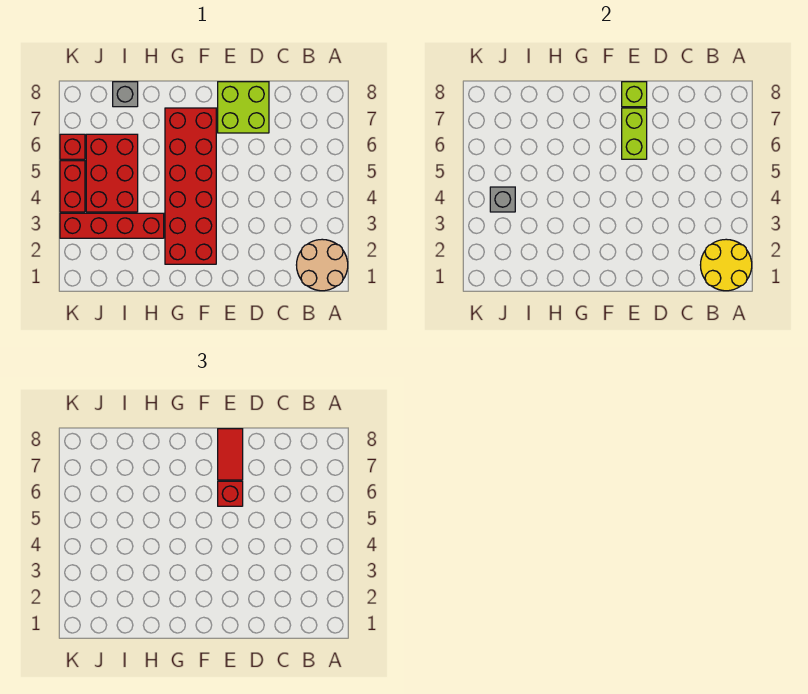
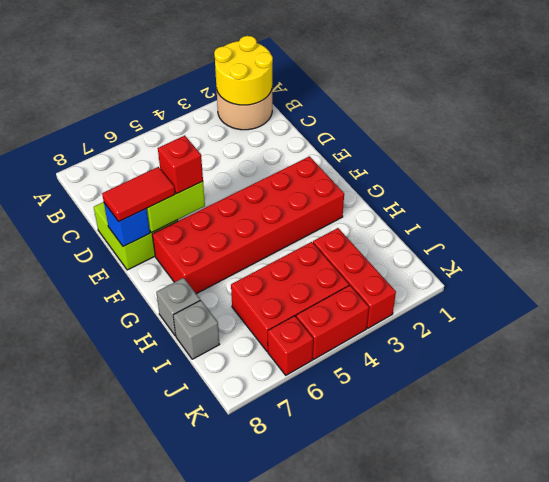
lime brick E8 level 2 -> blue brick E8 level 2
red brick H3:K3 level 1 -> red brick I3:K3 level 1
grey brick J4 level 2 -> grey brick H8 level 1

